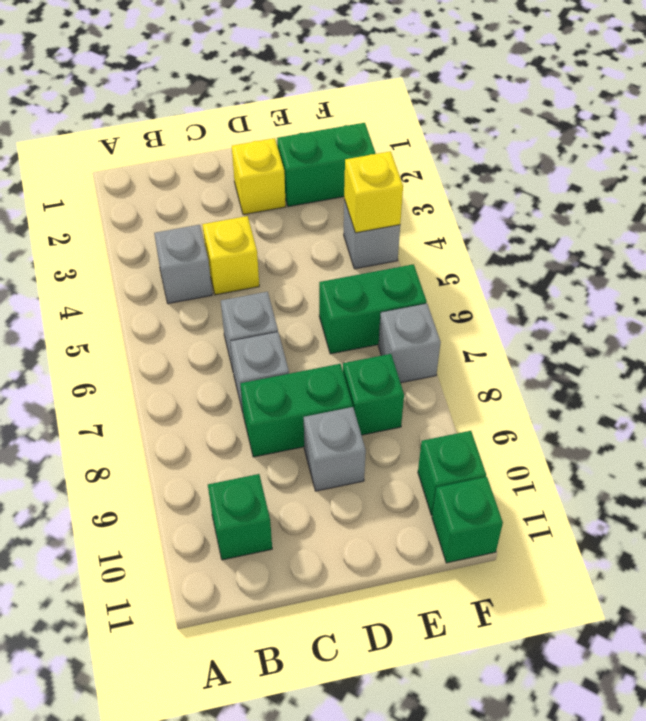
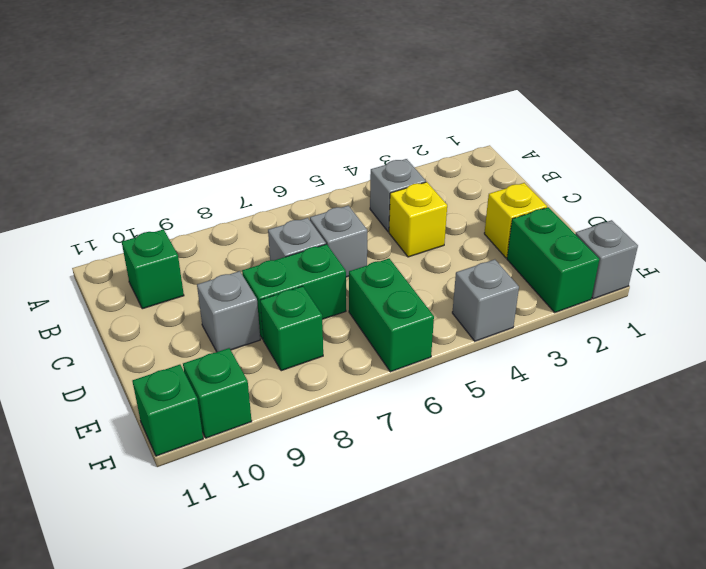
green brick C8:D8 level 1 -> green brick D7:D8 level 1
yellow brick F4 level 2 -> none
grey brick F7 level 1 -> grey brick F1 level 1

